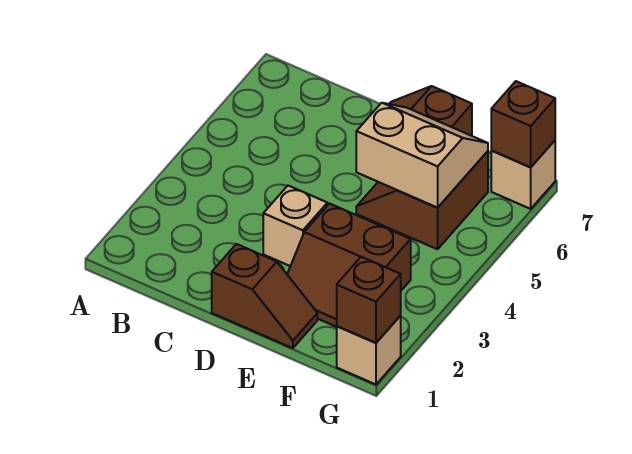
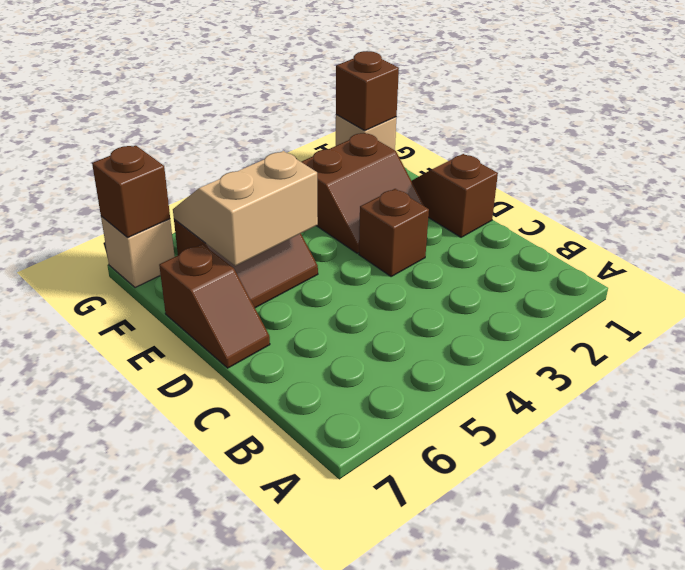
tan brick D3 level 1 -> brown brick D3 level 1
brown slope E2:F3 level 1 top 3 -> brown slope E2:F3 level 1 top F
tan slope E5:F6 level 2 top 5 -> tan slope E5:F6 level 2 top E

